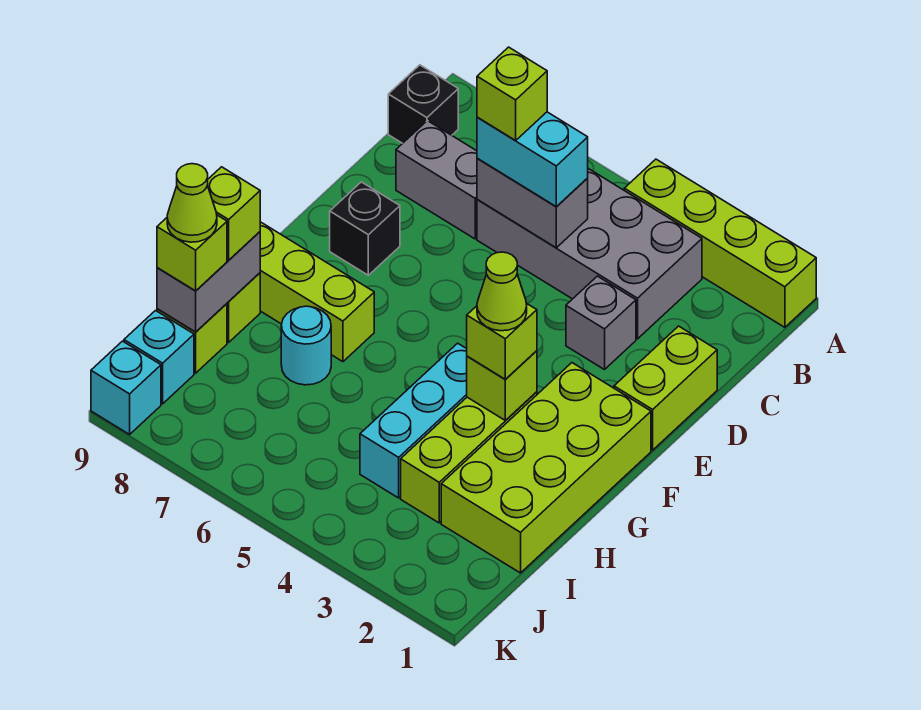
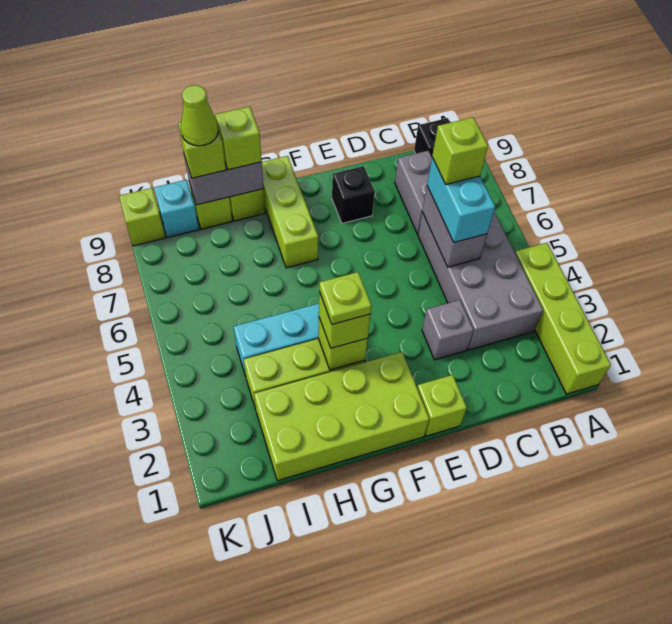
lime brick D1:E1 level 1 -> lime brick E1 level 1
lime cone G3 level 4 -> lime plate G3 level 4
cyan round brick H7 level 1 -> none
cyan brick K9 level 1 -> lime brick K9 level 1

